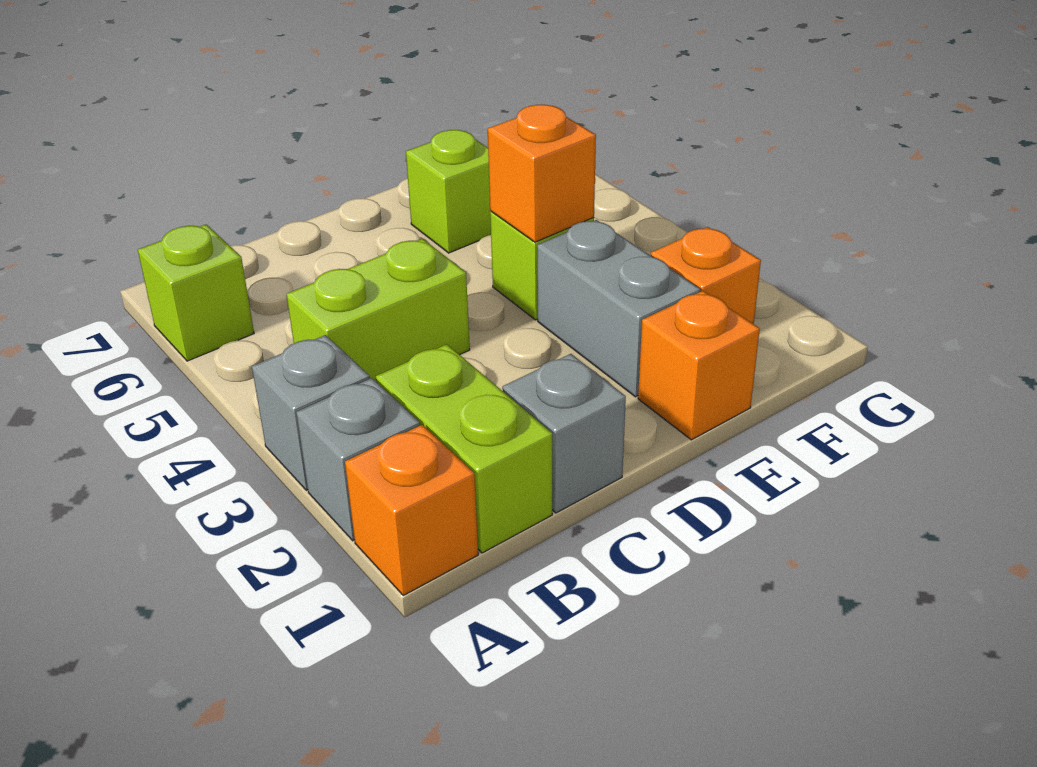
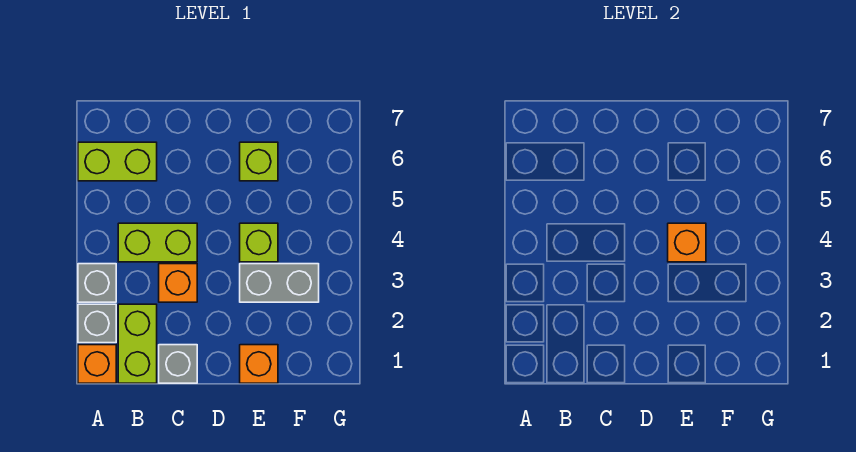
lime brick A6 level 1 -> lime brick A6:B6 level 1
grey brick E2:E3 level 1 -> grey brick E3:F3 level 1
orange brick F2 level 1 -> orange brick C3 level 1

